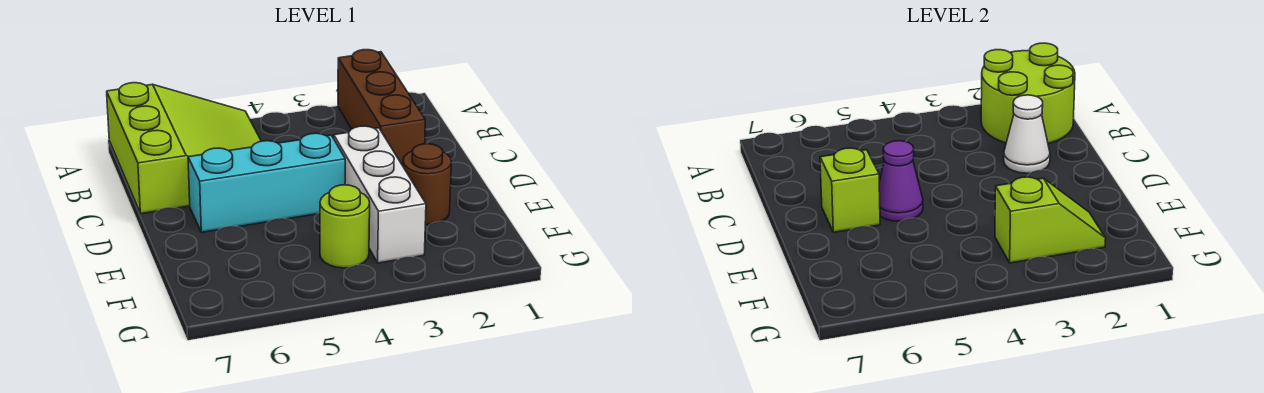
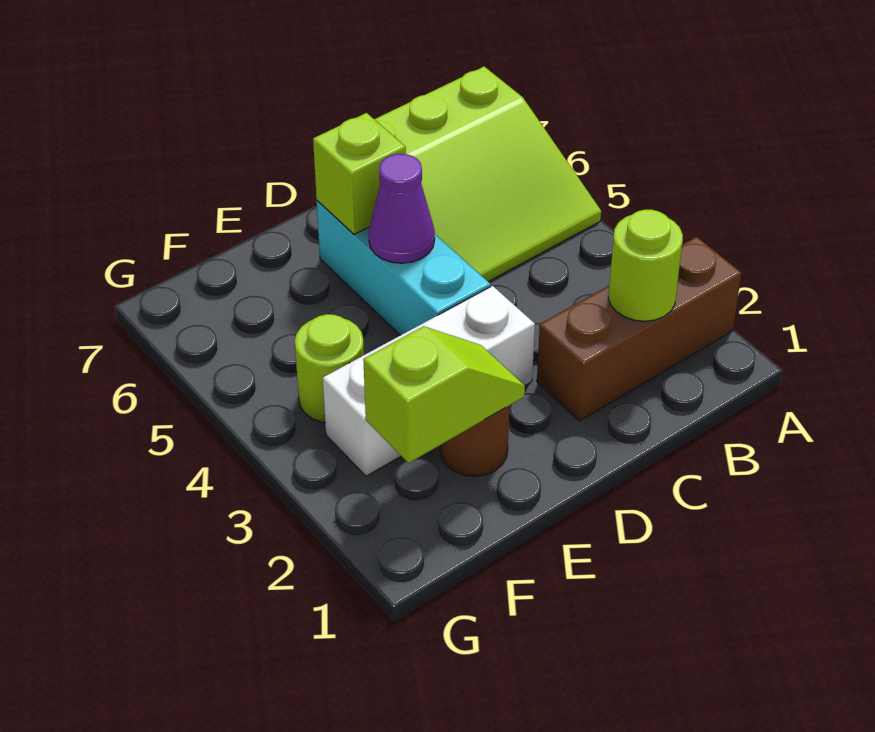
lime round brick A1:B2 level 2 -> lime round brick B2 level 2
white cone C2 level 2 -> none
lime slope F2:F3 level 2 top 3 -> lime slope E2:F2 level 2 top F

